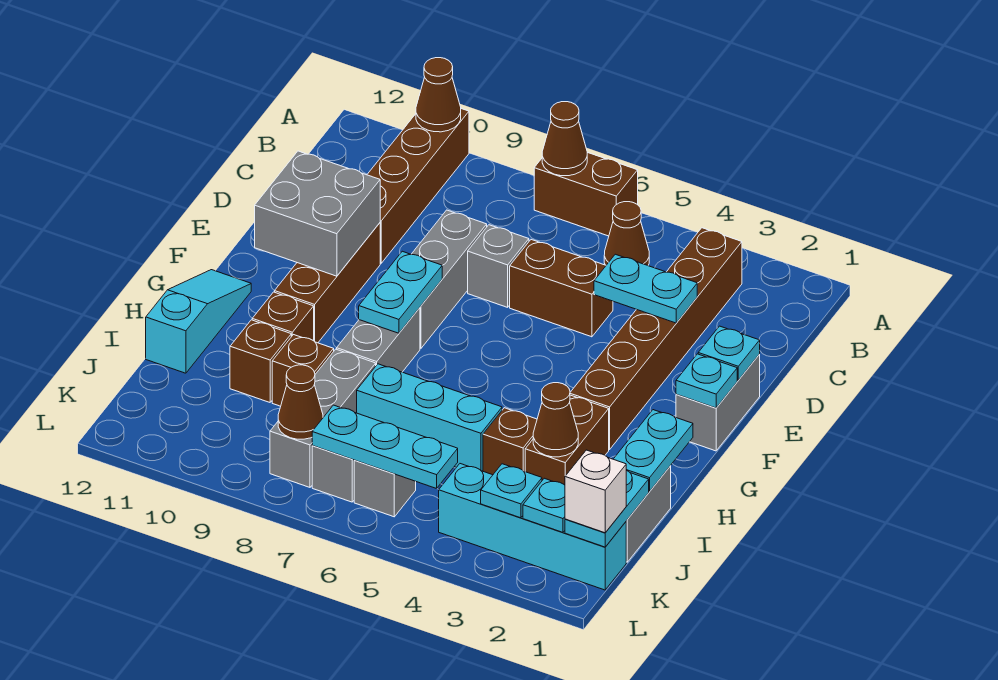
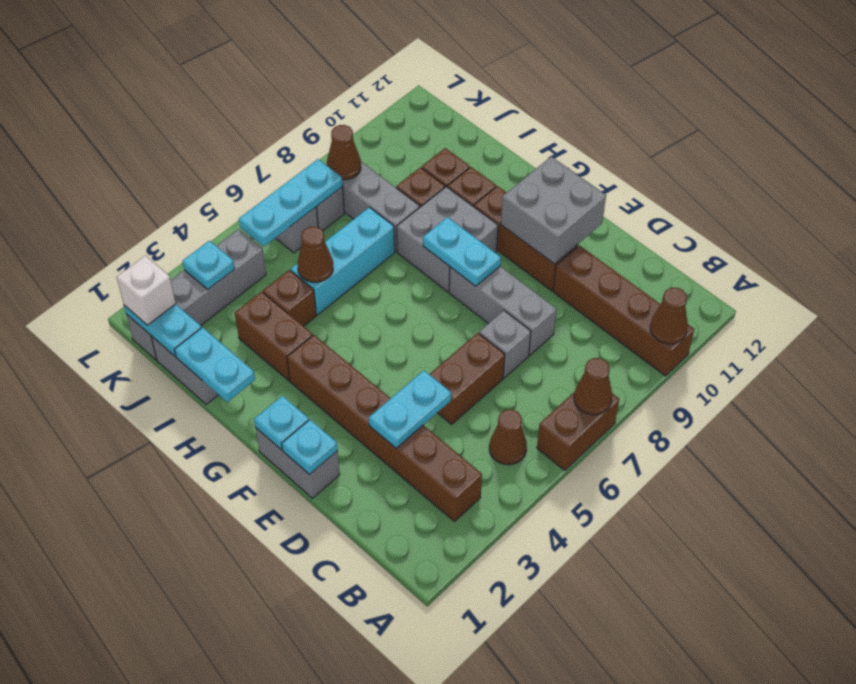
grey brick G8:H8 level 1 -> grey brick G8:H9 level 1
cyan slope G12:I12 level 1 top I -> none
brown cone I3 level 2 -> brown cone I5 level 2
cyan brick K1:K4 level 1 -> grey brick K1:K4 level 1
cyan plate K2 level 2 -> none

